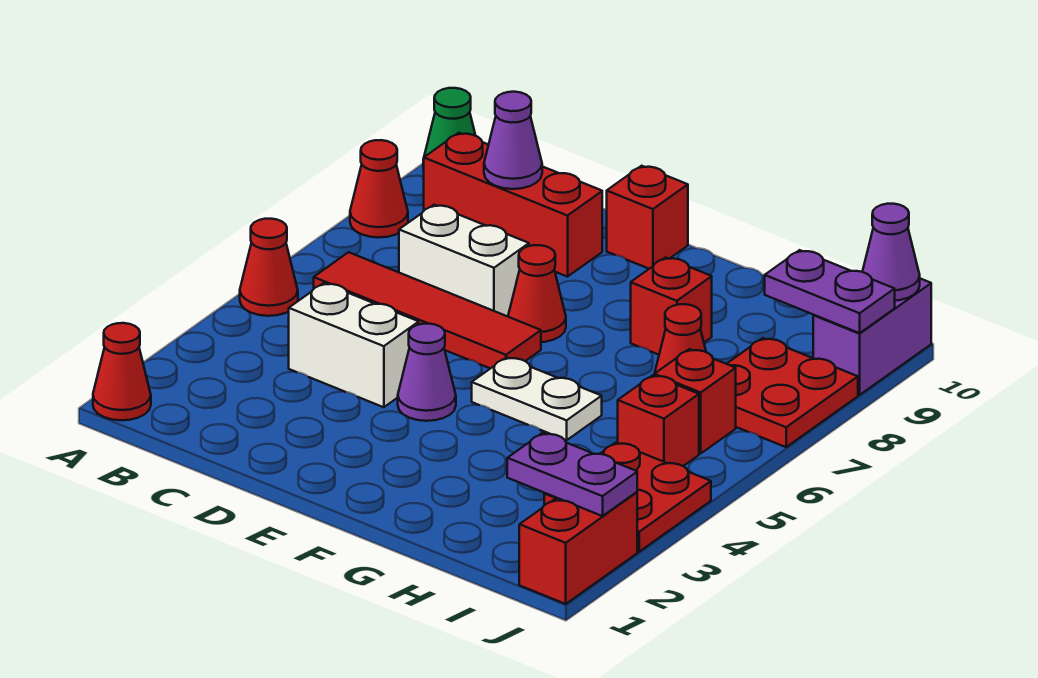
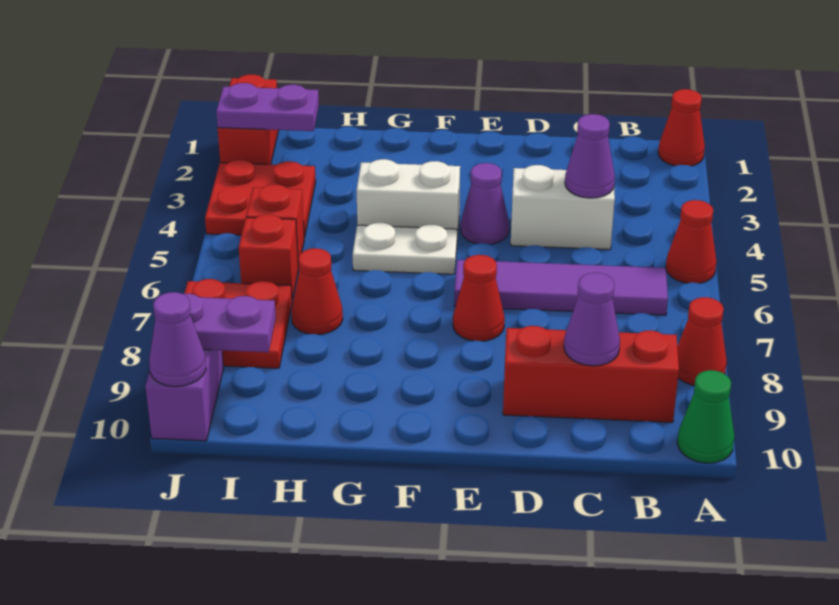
red tile B6:E6 level 1 -> purple tile B6:E6 level 1
none -> purple cone C4 level 2
white brick C7:D7 level 1 -> white brick F4:G4 level 1
red brick E10 level 1 -> none
red brick G8 level 1 -> none

